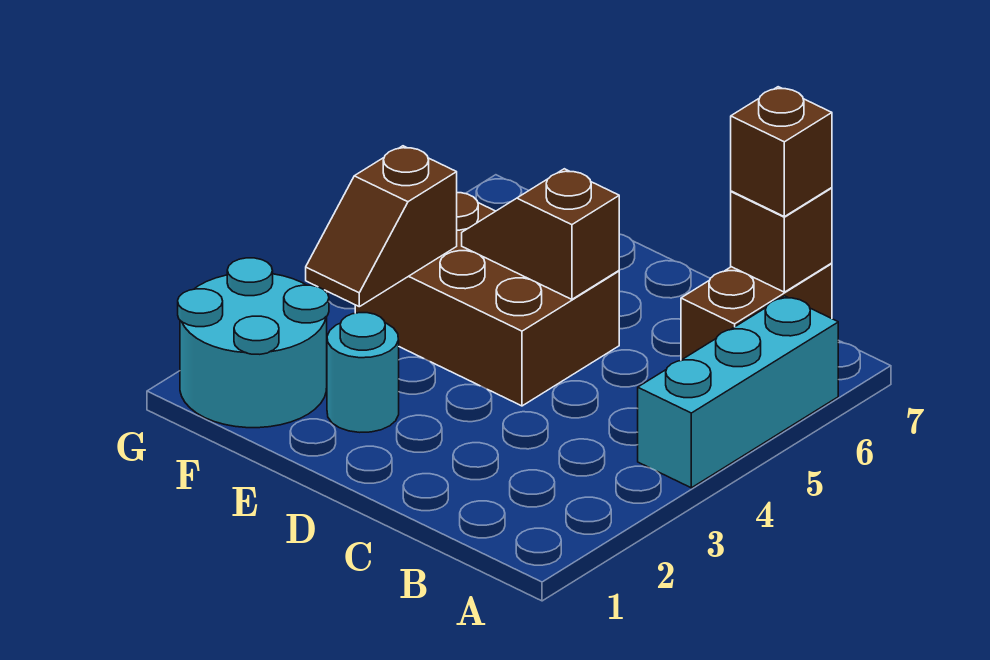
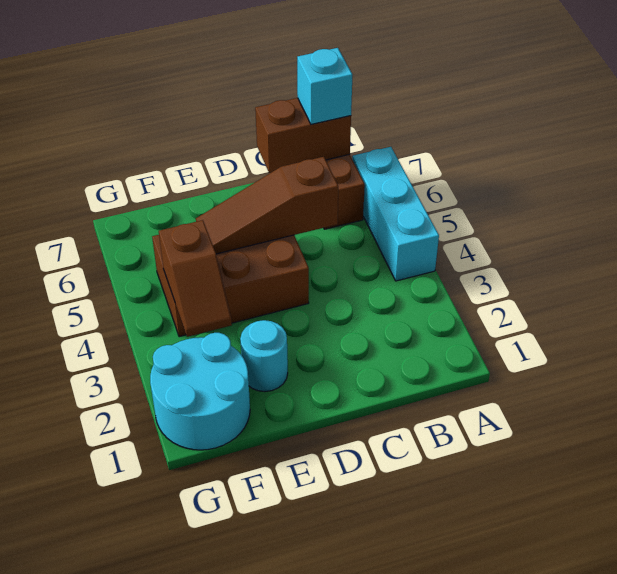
brown brick B7 level 2 -> brown brick B7:C7 level 2
brown brick B7 level 3 -> cyan brick B7 level 3
brown slope D5:E5 level 2 top D -> brown slope C5:E5 level 2 top C

